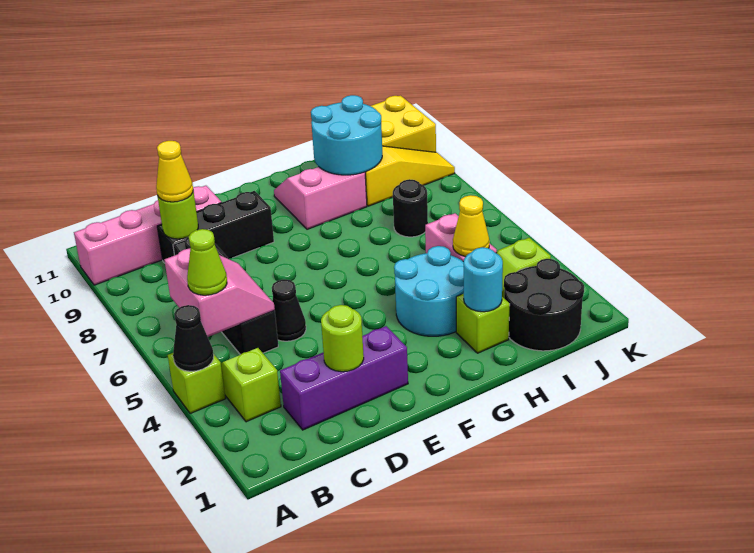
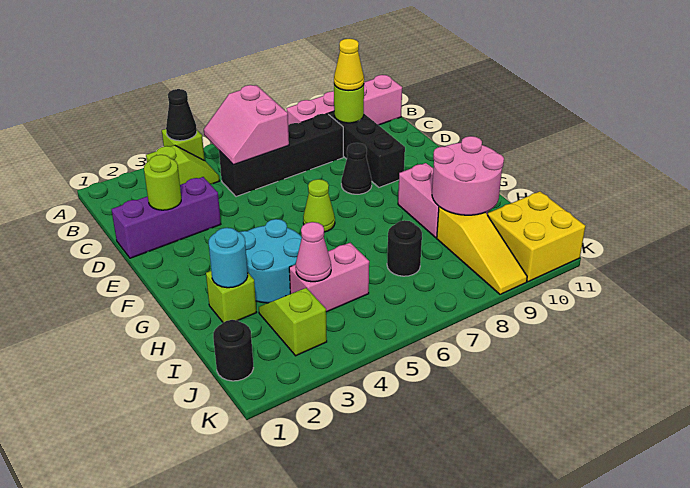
pink brick A10:D10 level 1 -> pink brick B8:B11 level 1
pink slope B5:C6 level 2 top B -> pink slope B5:C6 level 2 top 6
lime cone B5 level 3 -> lime cone F6 level 1
purple brick C2:E2 level 1 -> purple brick D1:D3 level 1
black cone D5 level 1 -> black cone E8 level 1
cyan round brick H9:I10 level 2 -> pink round brick H9:I10 level 2
black round brick I1:J2 level 1 -> black round brick J1 level 1
yellow cone I4 level 2 -> pink cone I4 level 2

